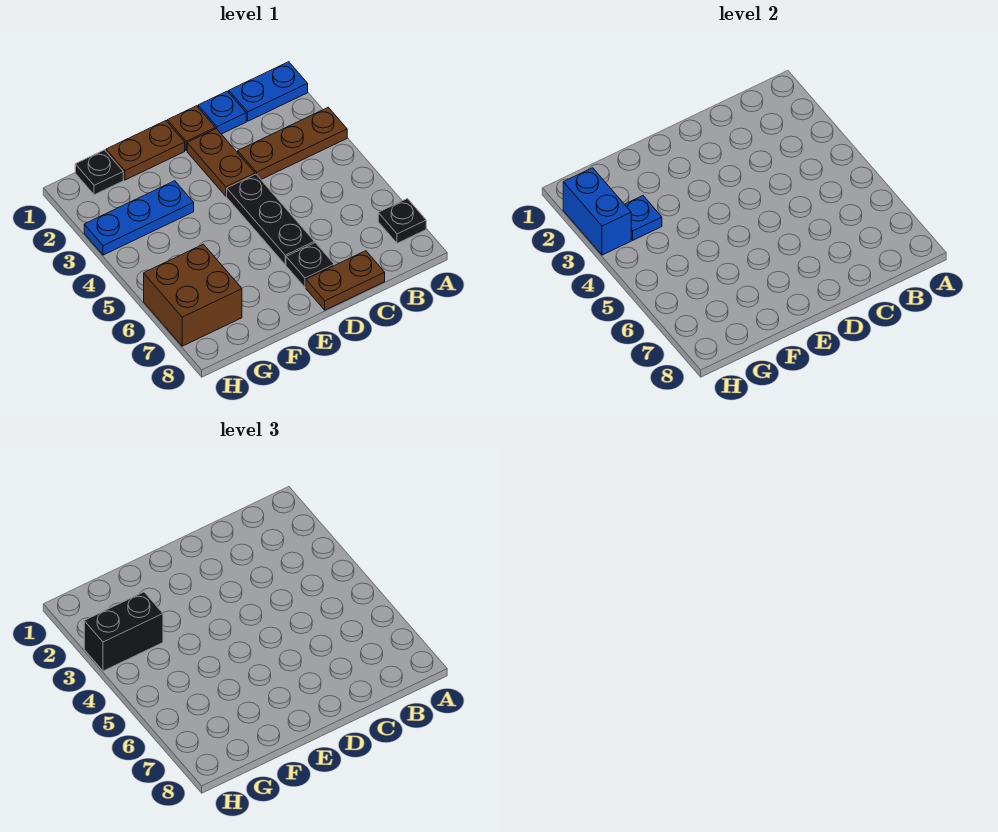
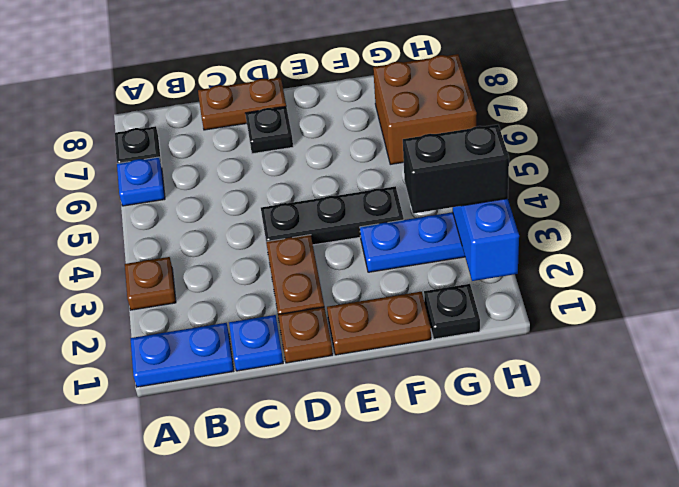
brown plate A3:C3 level 1 -> brown plate A3 level 1
black plate D4:D6 level 1 -> black plate D4:F4 level 1
blue plate G3 level 2 -> blue plate A6 level 1

